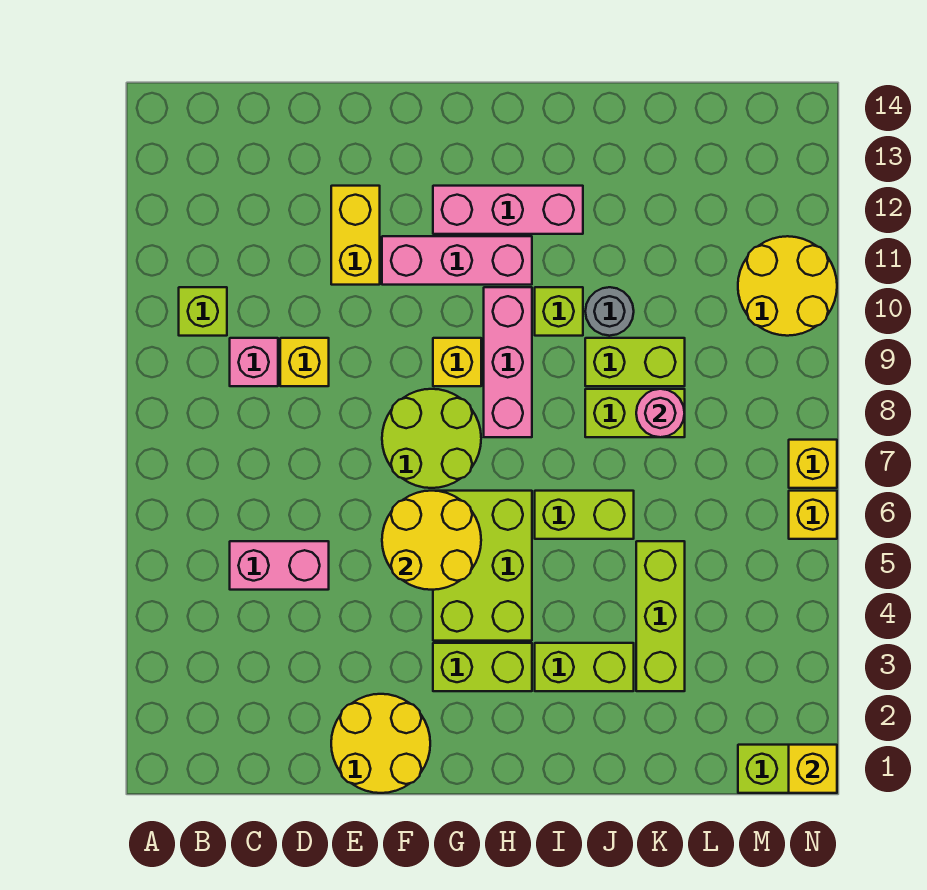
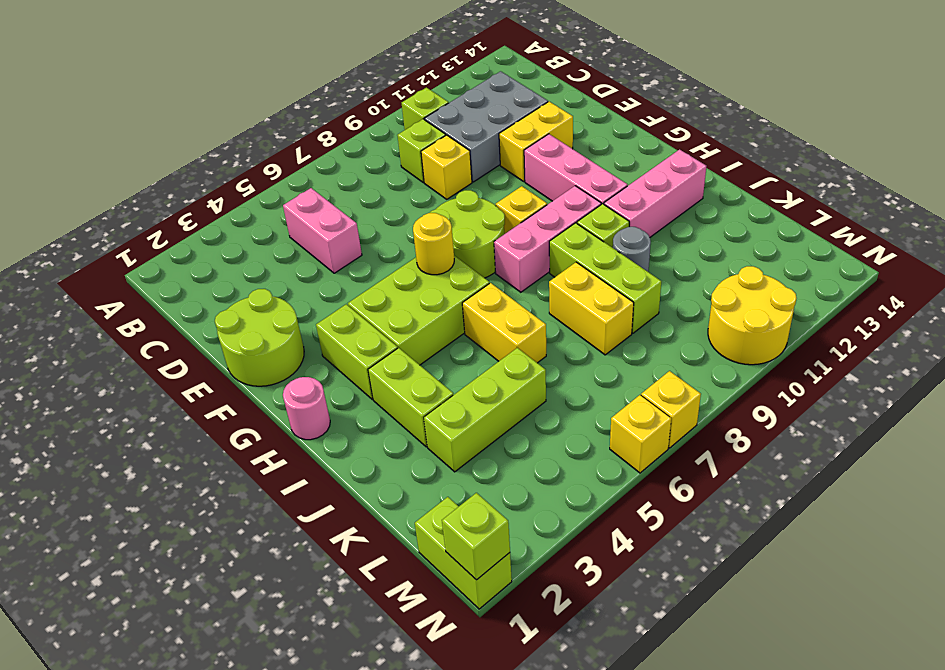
pink brick C9 level 1 -> lime brick C9 level 1
none -> grey brick C10:D12 level 1
yellow round brick E1:F2 level 1 -> lime round brick E1:F2 level 1
yellow round brick F5:G6 level 2 -> yellow round brick G6 level 2
pink brick G12:I12 level 1 -> pink brick I11:I13 level 1
lime brick I6:J6 level 1 -> yellow brick I6:J6 level 1
lime brick J8:K8 level 1 -> yellow brick J8:K8 level 1
lime brick J9:K9 level 1 -> lime brick I9:K9 level 1
pink round brick K8 level 2 -> pink round brick H1 level 1
yellow brick N1 level 2 -> lime brick N1 level 2

